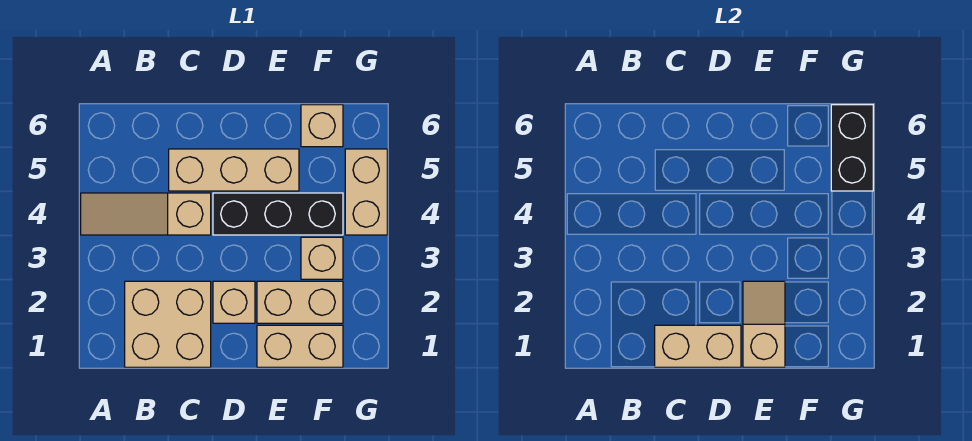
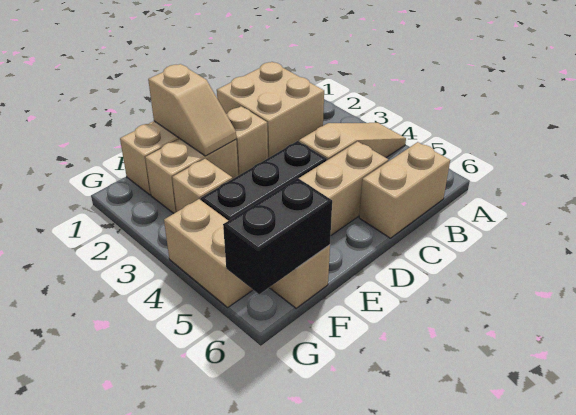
tan brick C1:D1 level 2 -> tan brick B6:C6 level 1
black brick G5:G6 level 2 -> black brick F6:G6 level 2

